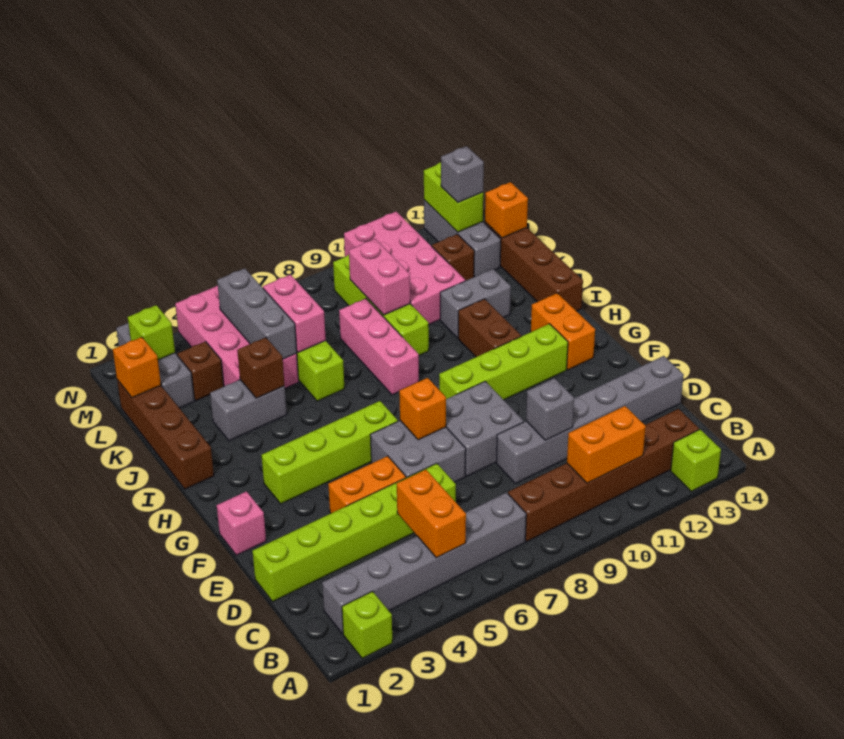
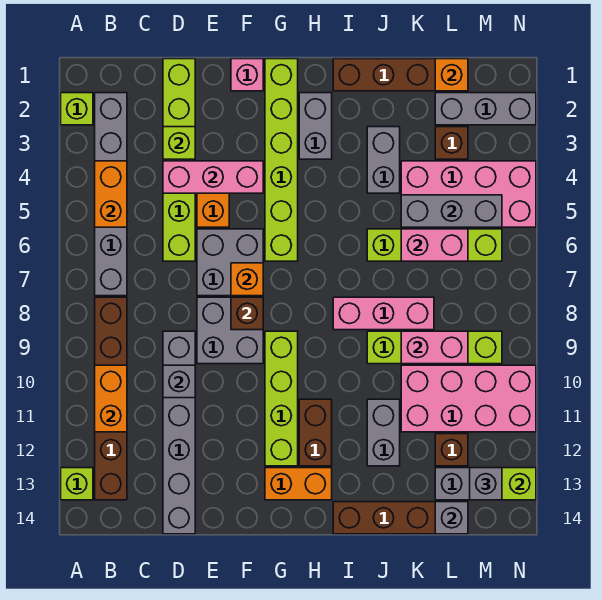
orange brick B5:C5 level 2 -> orange brick B4:B5 level 2
none -> pink brick D4:F4 level 2
lime brick G3:G6 level 1 -> lime brick G1:G6 level 1
none -> grey brick H2:H3 level 1
brown brick H11:I11 level 1 -> brown brick H11:H12 level 1
brown brick J4 level 2 -> brown brick F8 level 2
orange brick L14 level 2 -> grey brick L14 level 2
lime brick M2 level 2 -> lime brick D3 level 2

